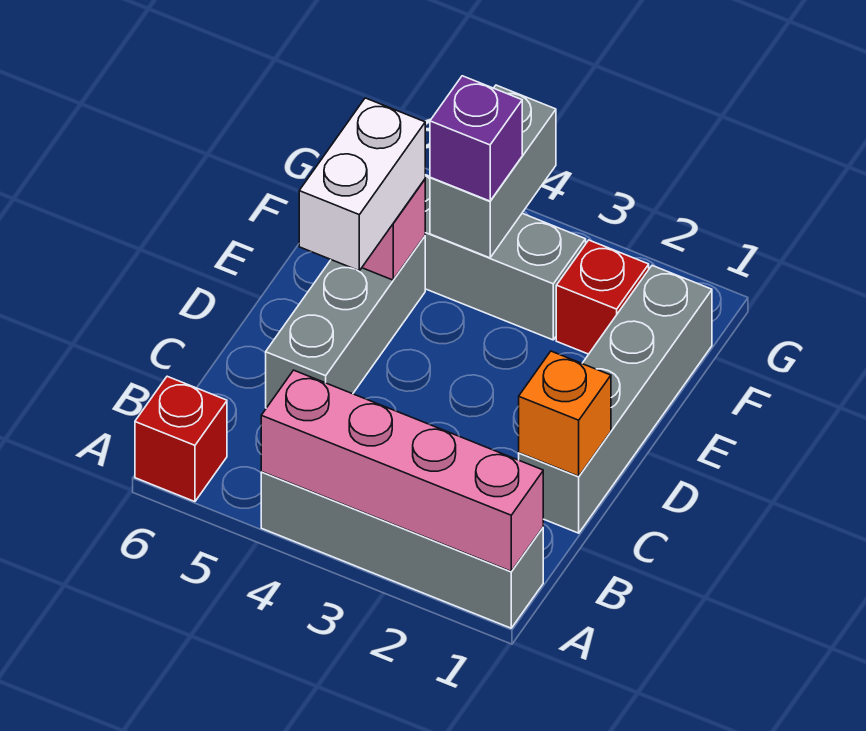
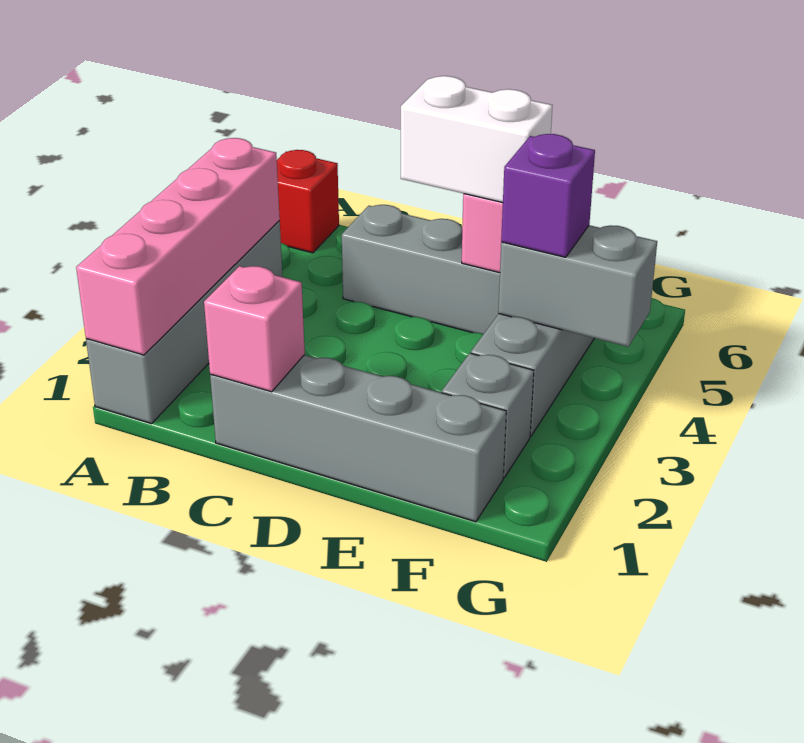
orange brick C1 level 2 -> pink brick C1 level 2
red brick F2 level 1 -> grey brick F2 level 1

